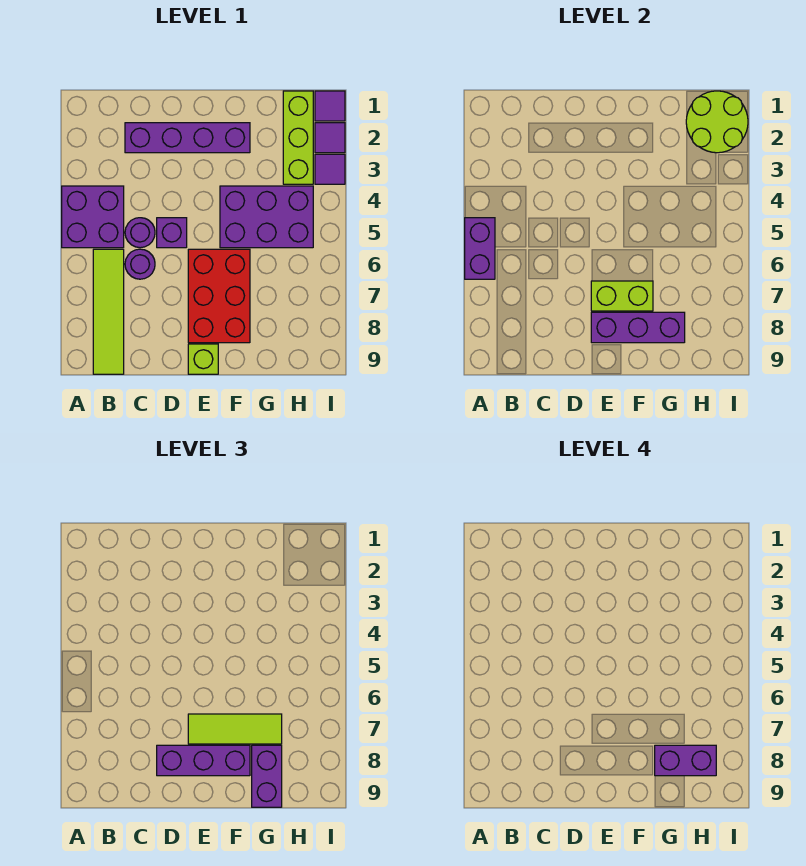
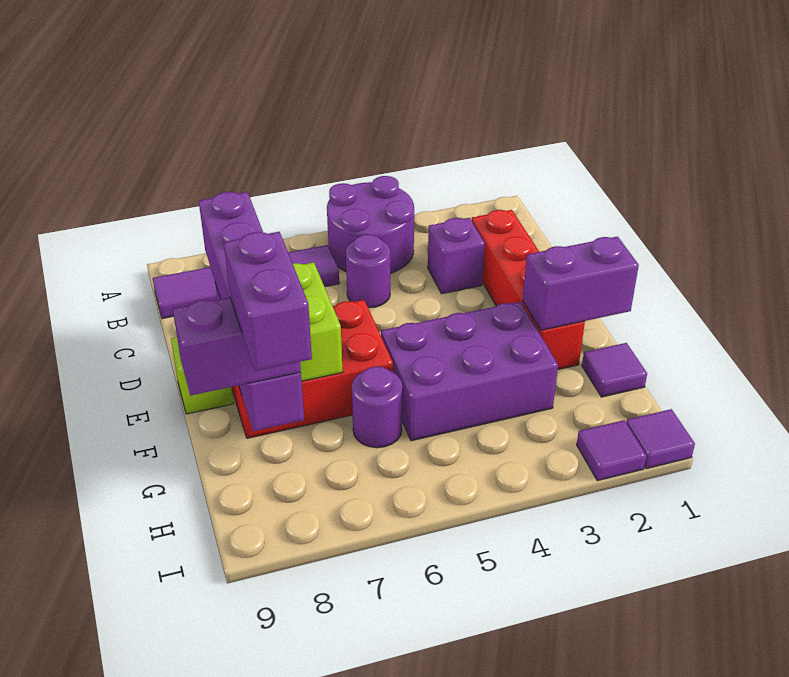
purple brick A4:B5 level 1 -> purple round brick A4:B5 level 1
purple brick A5:A6 level 2 -> purple brick F1:F2 level 2
lime tile B6:B9 level 1 -> purple tile B6:B9 level 1
purple brick C2:F2 level 1 -> red brick C2:F2 level 1
purple round brick C6 level 1 -> purple round brick G6 level 1
purple brick D5 level 1 -> purple brick C3 level 1
lime tile E7:G7 level 3 -> none
purple brick F4:H5 level 1 -> purple brick F3:G5 level 1
lime brick H1:H3 level 1 -> none
lime round brick H1:I2 level 2 -> none
purple tile I3 level 1 -> purple tile G1 level 1

